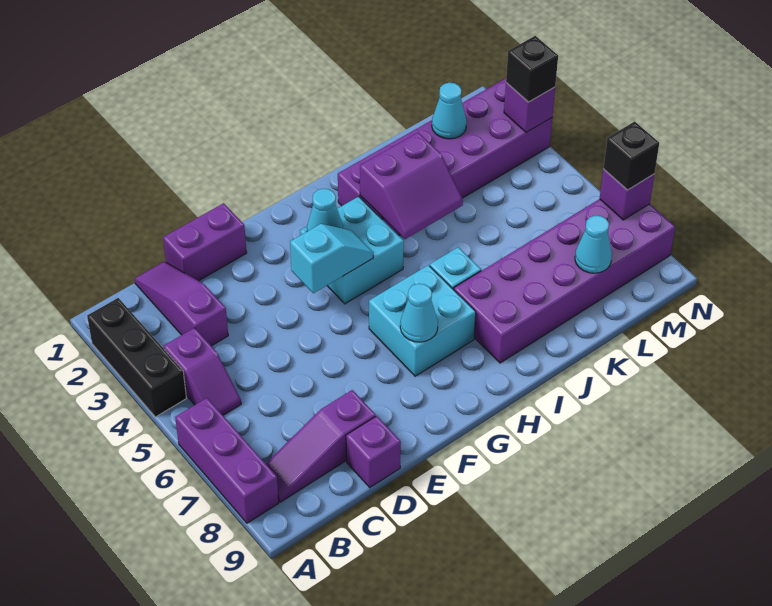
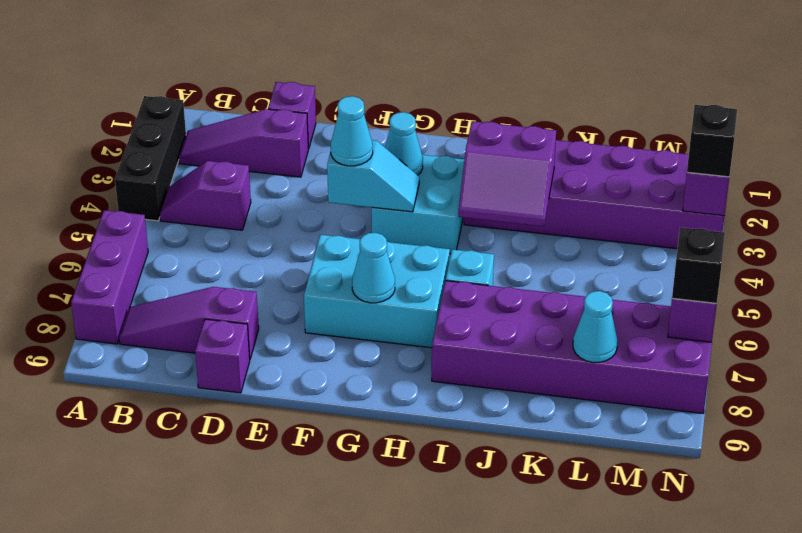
purple slope B4:B5 level 1 top 4 -> purple slope B4:C4 level 1 top C
purple slope C1:C3 level 1 top 3 -> purple slope B2:D2 level 1 top D
purple brick D1:E1 level 1 -> purple brick D1 level 1
cyan brick G6:H7 level 1 -> cyan brick F6:H7 level 1
cyan cone L2 level 2 -> cyan cone F4 level 3

